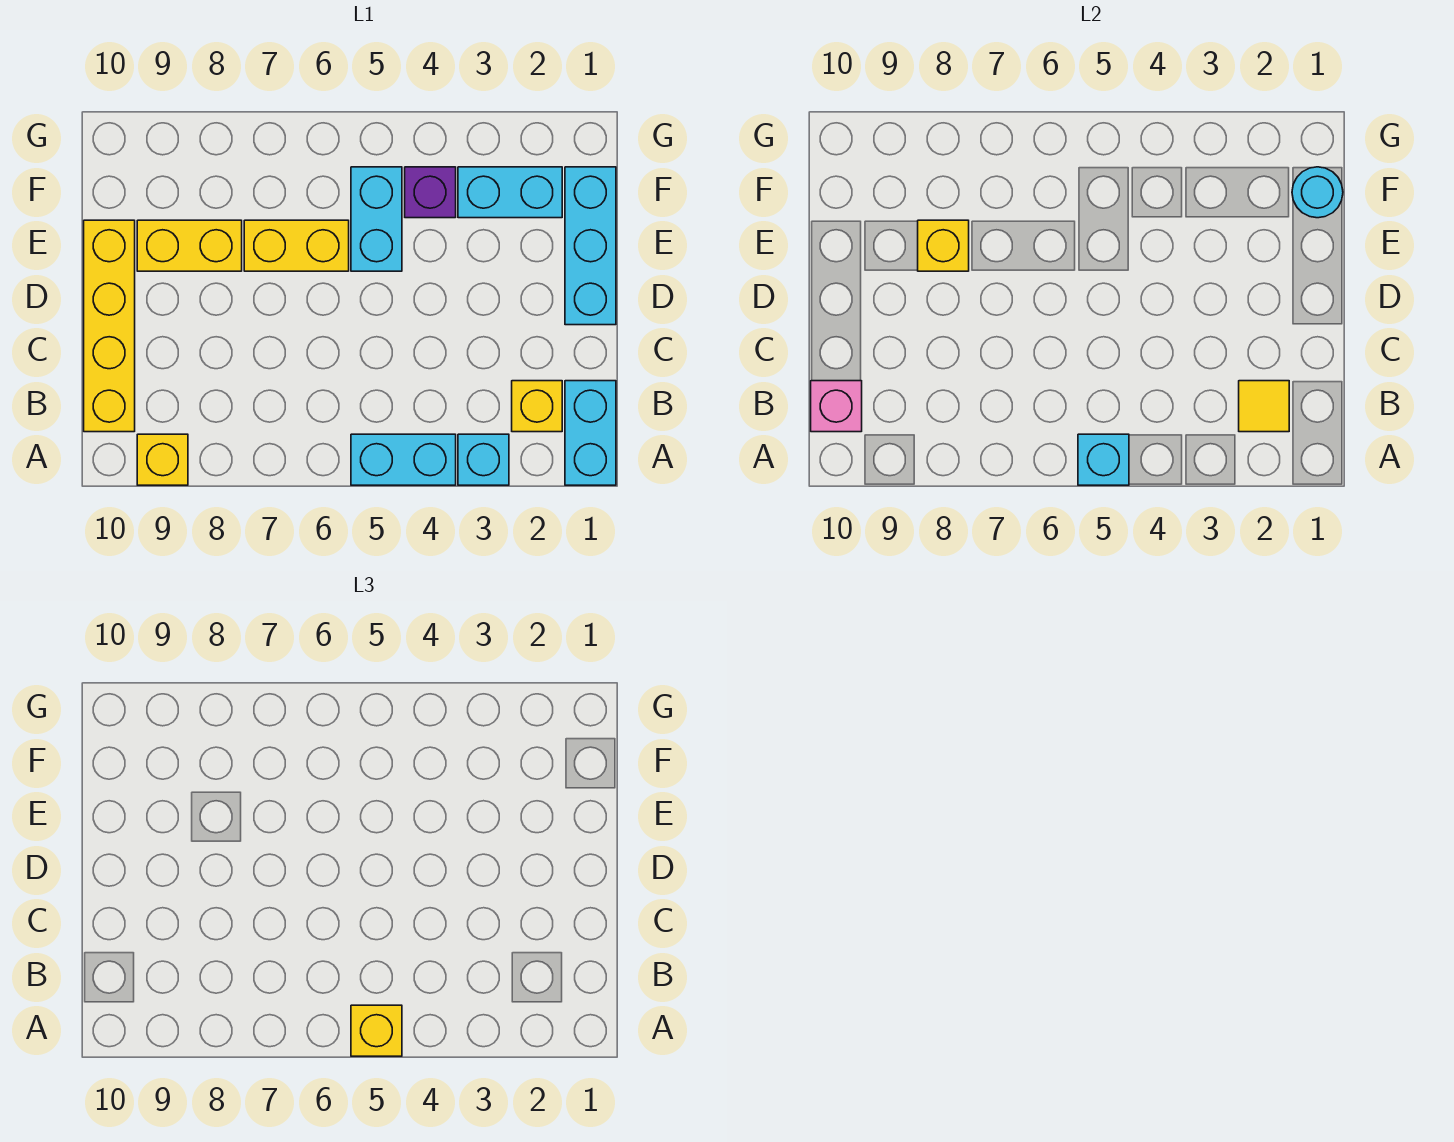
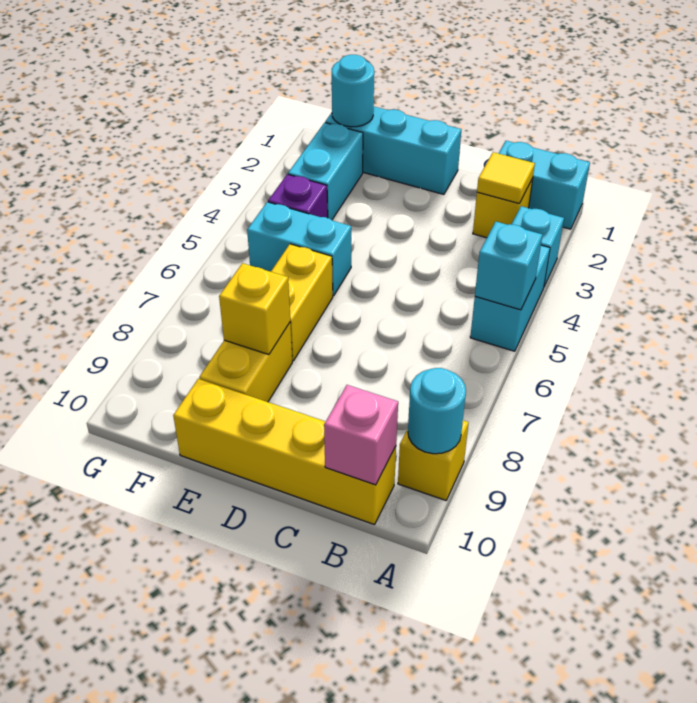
yellow brick A5 level 3 -> none
none -> cyan round brick A9 level 2

